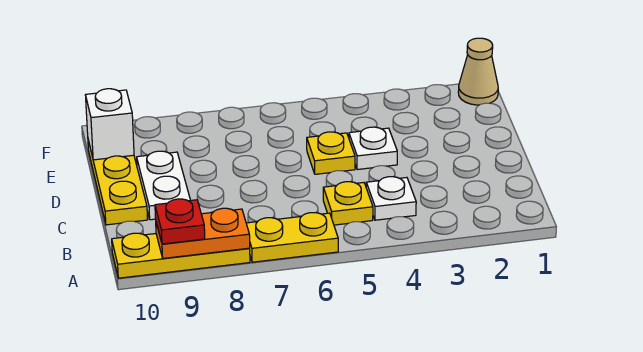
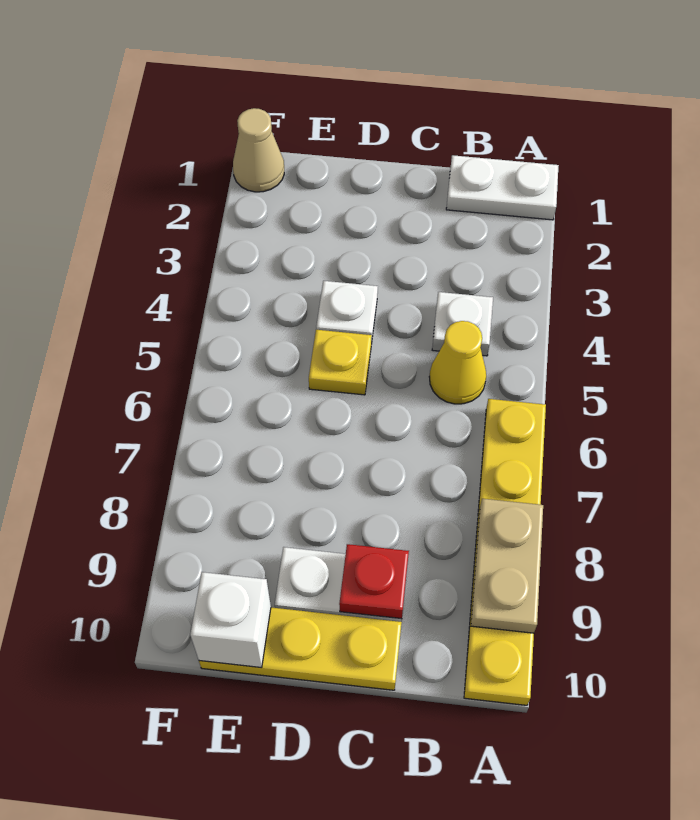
none -> white plate A1:B1 level 1
orange plate A8:A9 level 2 -> tan plate A8:A9 level 2
red plate A9 level 3 -> red plate C9 level 2
yellow plate B5 level 1 -> yellow cone B5 level 1

